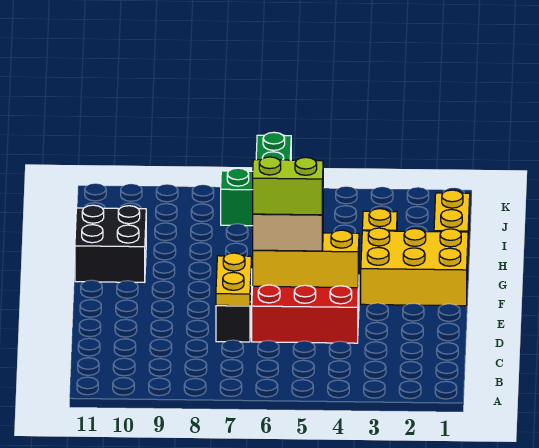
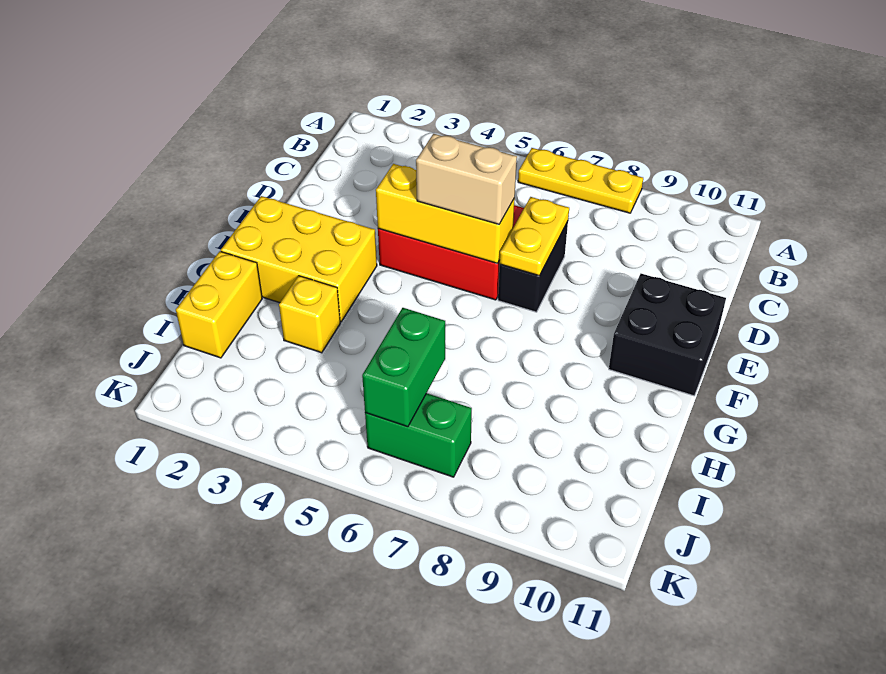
none -> yellow plate A6:A8 level 1
lime brick E5:E6 level 4 -> none
black brick G10:H11 level 1 -> black brick E10:F11 level 1

